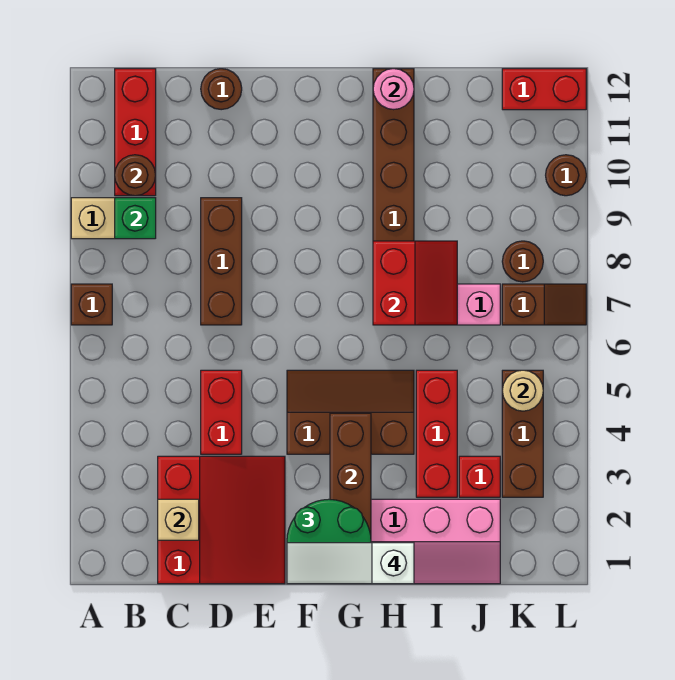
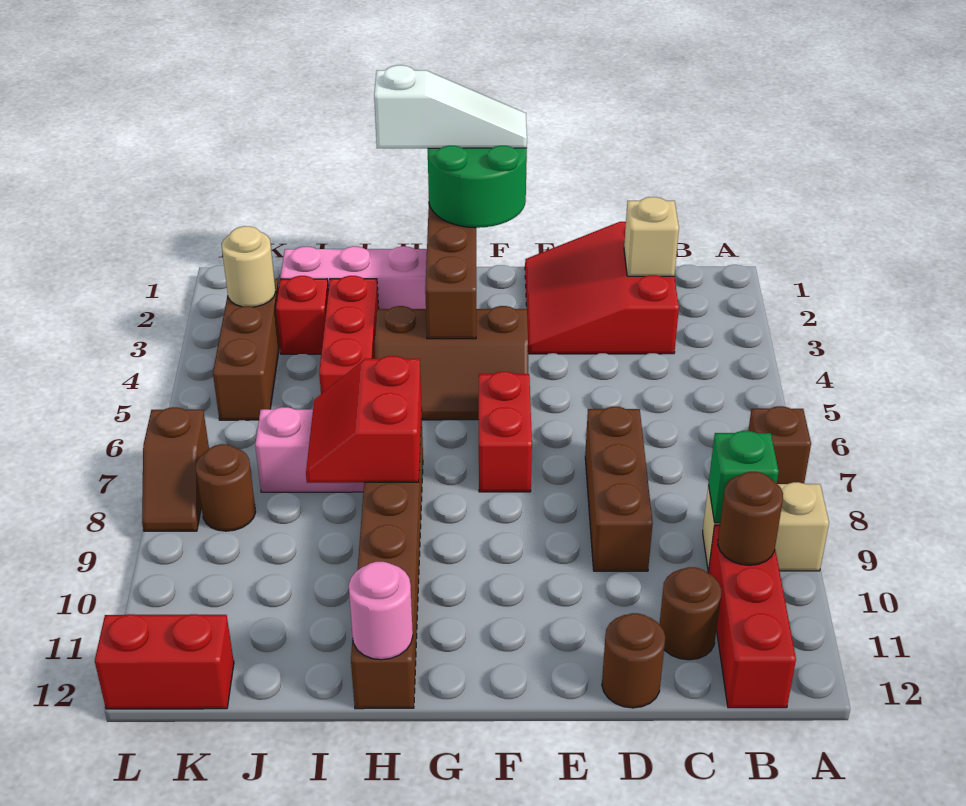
red brick D4:D5 level 1 -> red brick F6:F7 level 1
tan round brick K5 level 2 -> tan round brick K3 level 2
brown slope K7:L7 level 1 top K -> brown slope L7:L8 level 1 top 7
brown round brick L10 level 1 -> brown round brick C11 level 1

